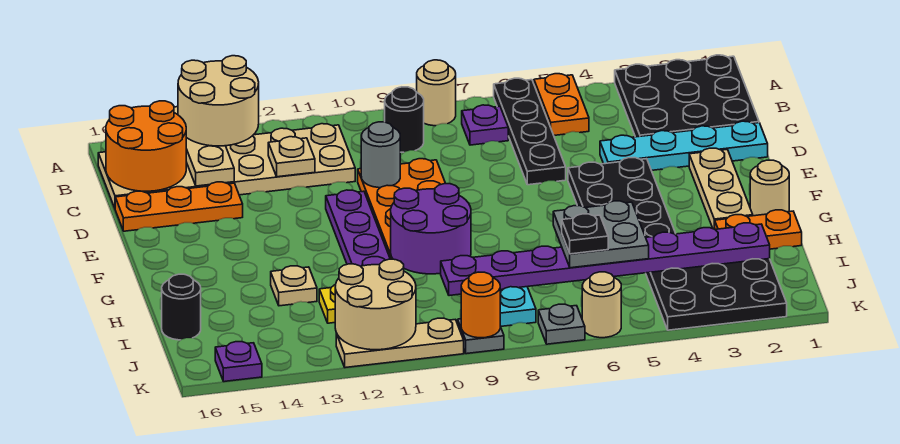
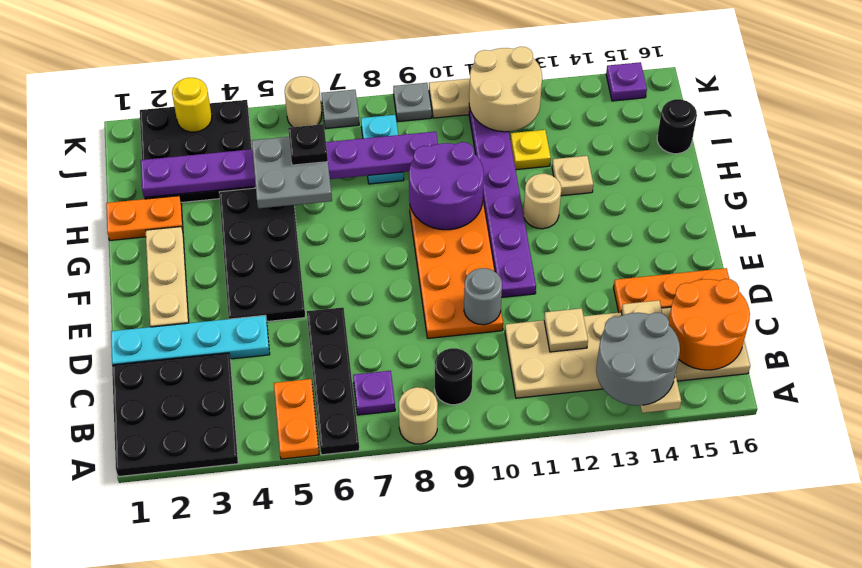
tan round brick A13:B14 level 3 -> grey round brick A13:B14 level 3
tan round brick G1 level 1 -> tan round brick G12 level 1
none -> yellow round brick K3 level 2
orange round brick K9 level 2 -> none

